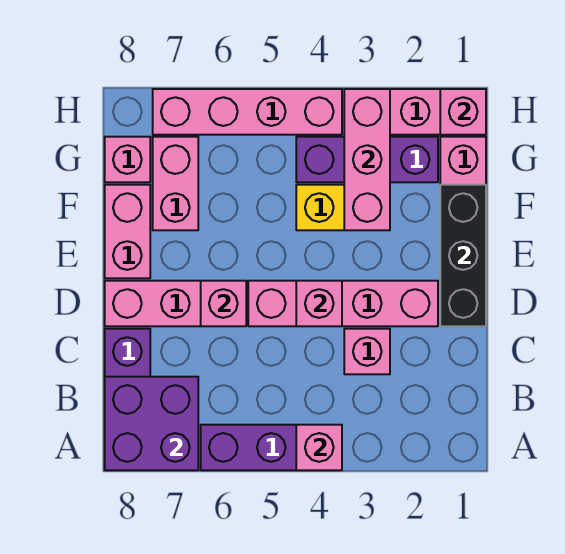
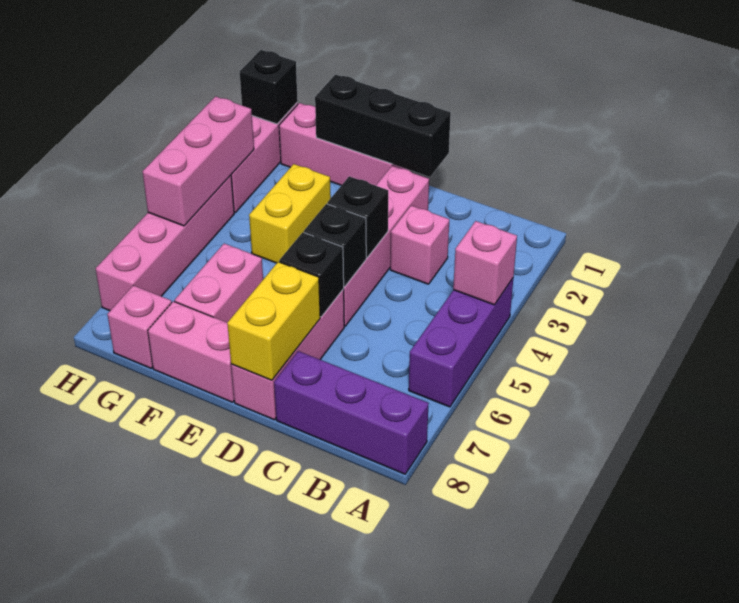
purple brick A7:B8 level 2 -> none
pink brick D4 level 2 -> black brick D4 level 2
none -> black brick D5 level 2
pink brick D6 level 2 -> black brick D6 level 2
none -> yellow brick D7:D8 level 2
pink brick F3:H3 level 2 -> pink brick H3:H5 level 2
pink brick F7:G7 level 1 -> pink brick F6:F7 level 1
purple brick G2:G4 level 1 -> none
pink brick H1 level 2 -> black brick H1 level 2

